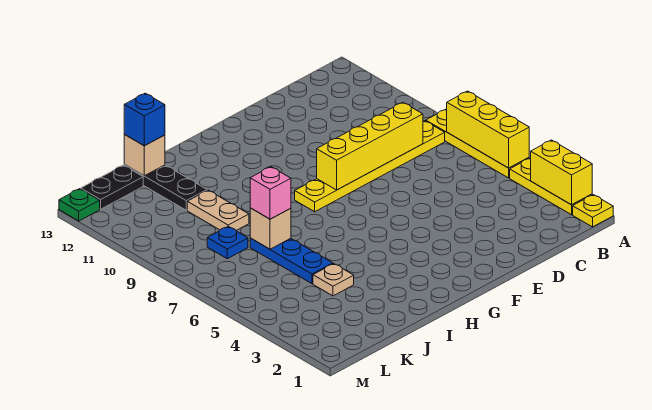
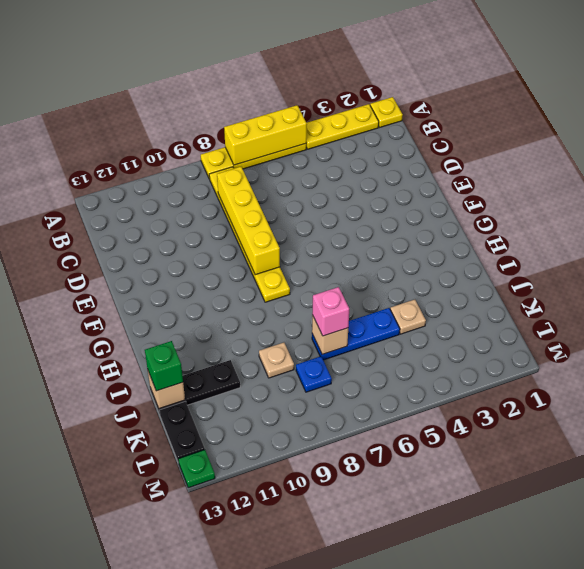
yellow brick A2:A3 level 2 -> none
tan plate J9:J10 level 1 -> tan plate J9 level 1
blue brick J13 level 3 -> green brick J13 level 3

